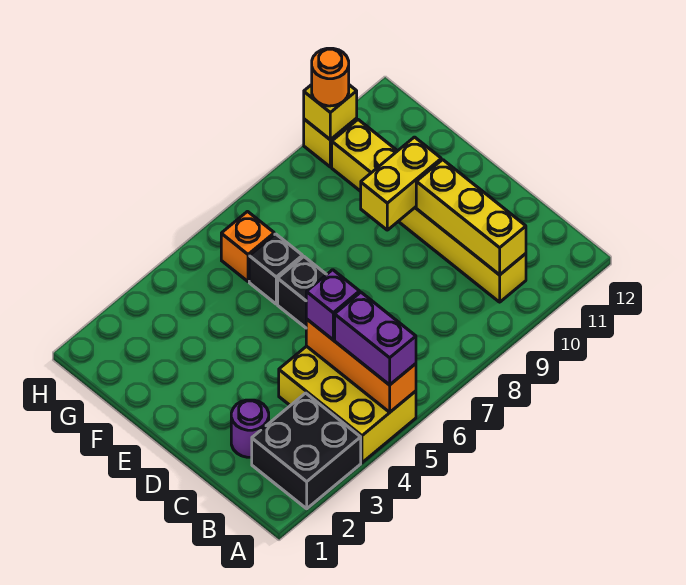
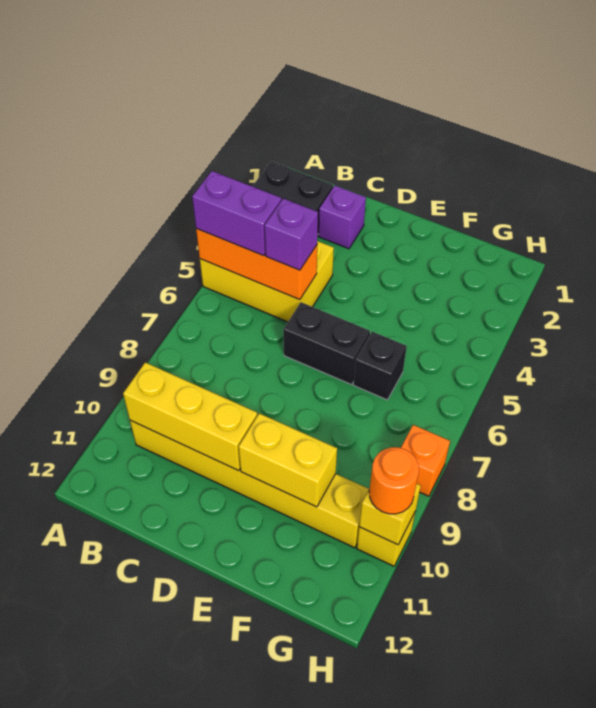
purple round brick C2 level 1 -> purple brick C2 level 1
yellow brick E9:E10 level 2 -> yellow brick E10:F10 level 2
orange brick G6 level 1 -> orange brick H8 level 1

